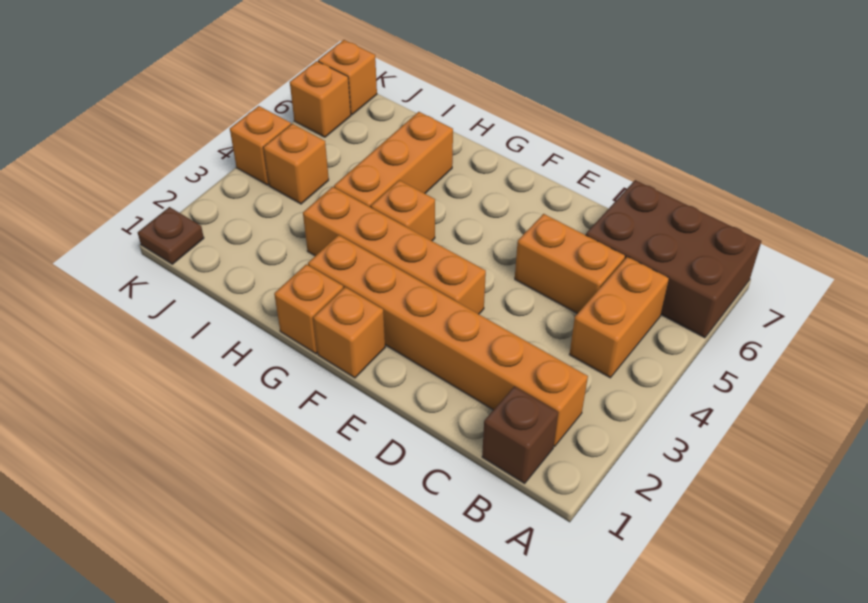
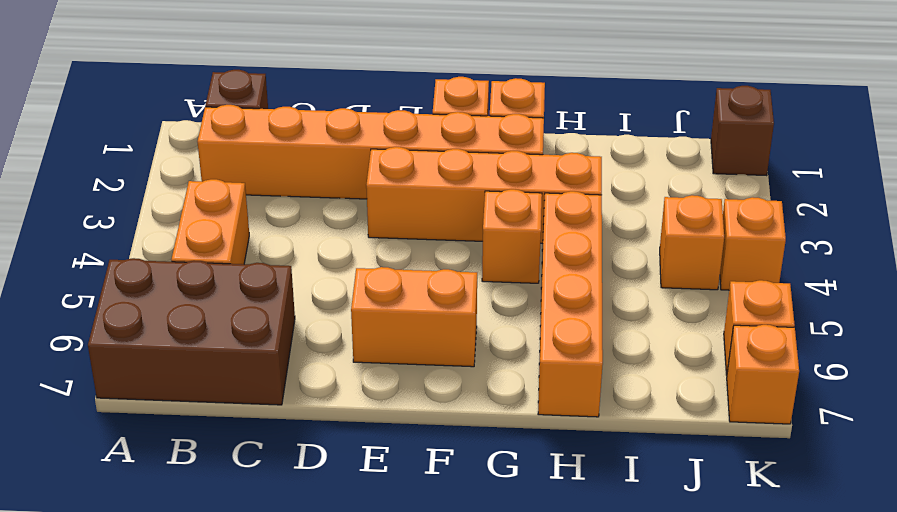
orange brick C5:D5 level 1 -> orange brick E6:F6 level 1
orange brick H4:H6 level 1 -> orange brick H4:H7 level 1
brown plate K1 level 1 -> brown brick K1 level 1

